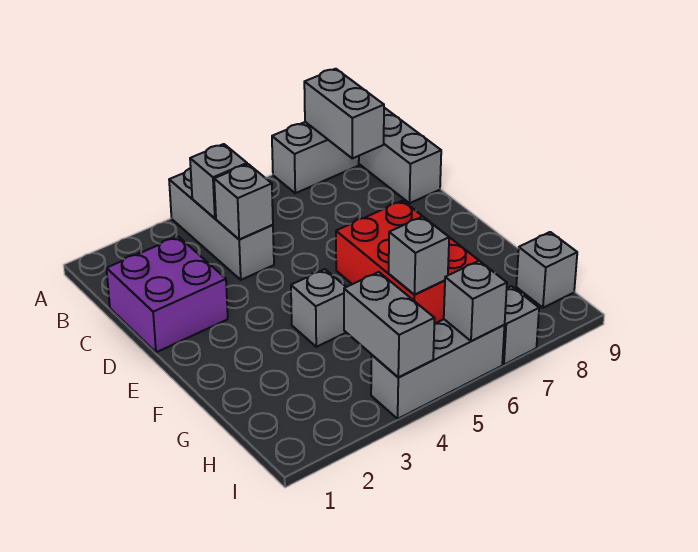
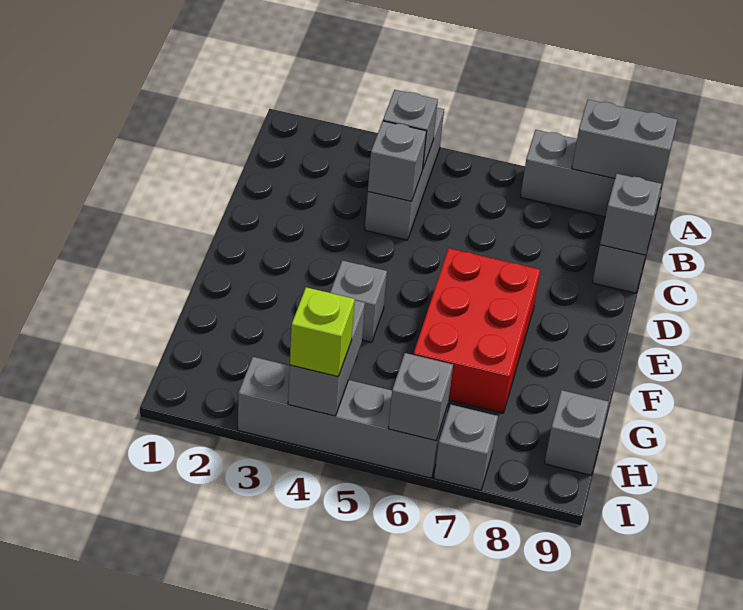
grey brick A8:B8 level 2 -> grey brick A8:A9 level 2
purple brick C1:D2 level 1 -> none
grey brick G6 level 2 -> grey brick C9 level 2
grey brick I4:I6 level 1 -> grey brick I3:I6 level 1
none -> lime brick I4 level 3

